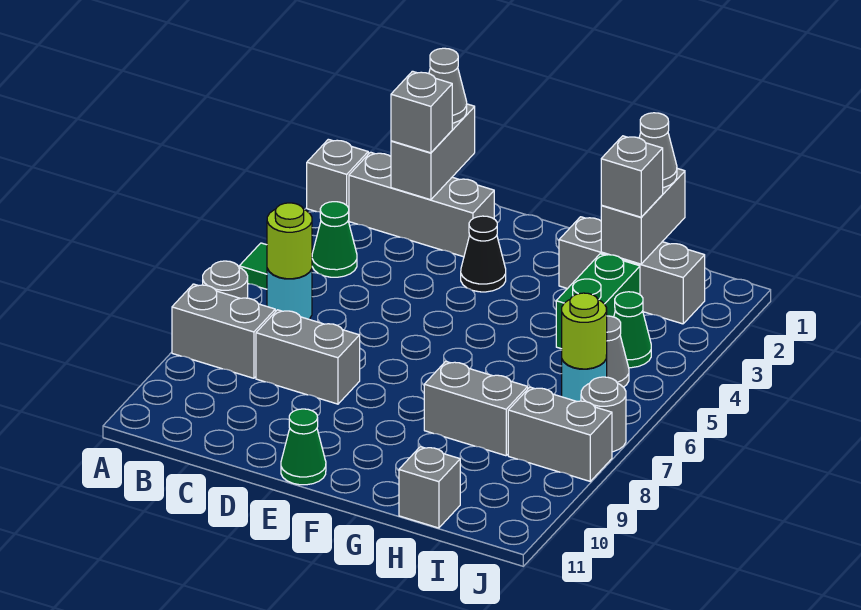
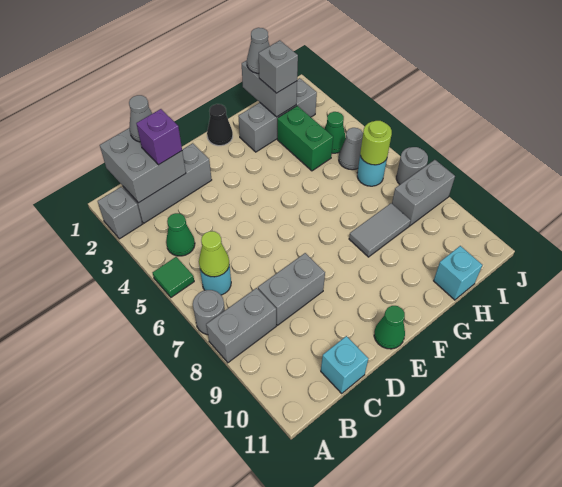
lime round brick B6 level 2 -> lime cone B6 level 2
grey brick C1:C2 level 2 -> grey brick B1:C2 level 2
grey brick C2 level 3 -> purple brick C2 level 3
none -> cyan brick C11 level 1
black cone E3 level 1 -> black cone F1 level 1
grey brick G8:H8 level 1 -> grey tile G8:H8 level 1
grey brick H11 level 1 -> cyan brick H11 level 1

